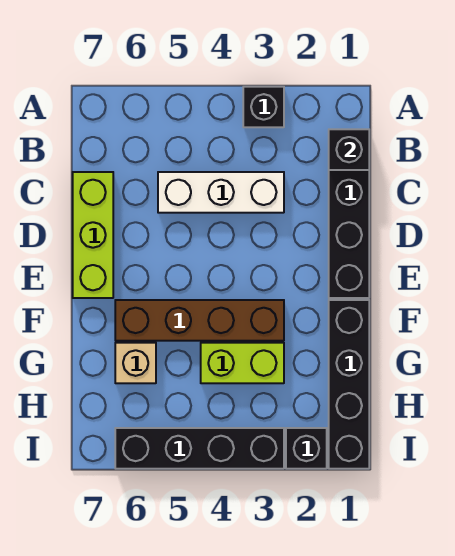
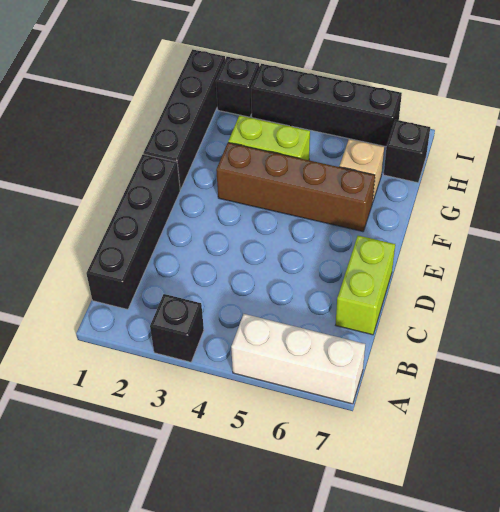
black brick B1 level 2 -> black brick H7 level 1
white brick C3:C5 level 1 -> white brick A5:A7 level 1
lime brick C7:E7 level 1 -> lime brick C7:D7 level 1

